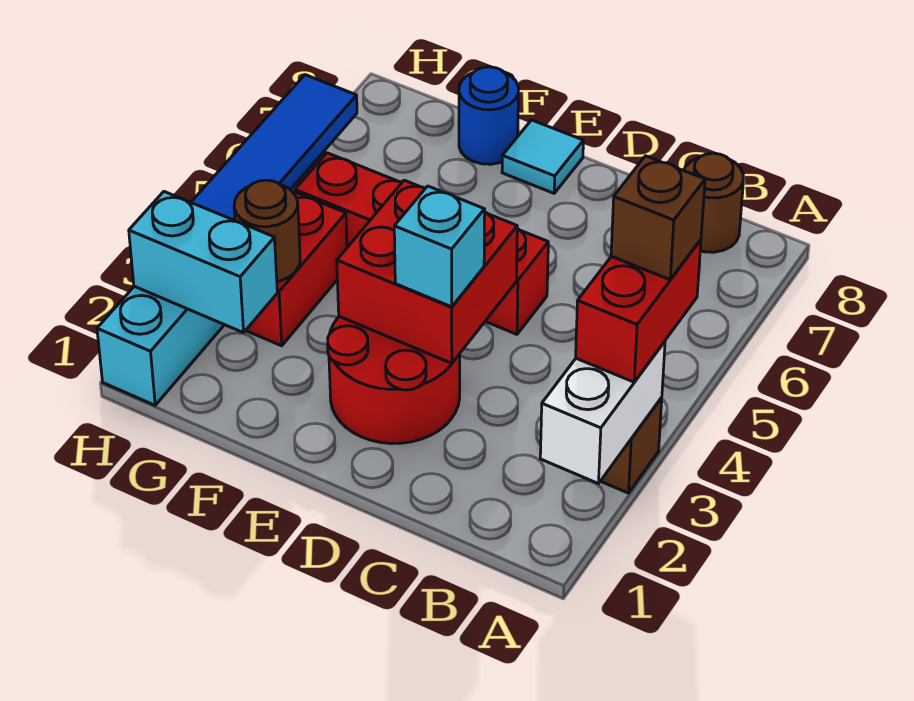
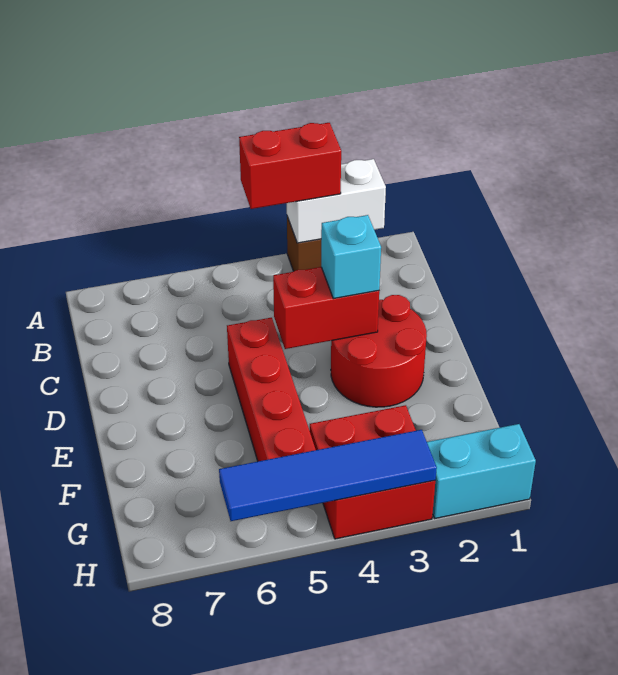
brown brick A4 level 4 -> none
brown round brick B8 level 1 -> none
red brick D3:E4 level 2 -> red brick D3:D4 level 2
cyan tile E8 level 1 -> none
blue round brick F8 level 1 -> none
cyan brick G2:H2 level 2 -> none
brown round brick G3 level 2 -> none

